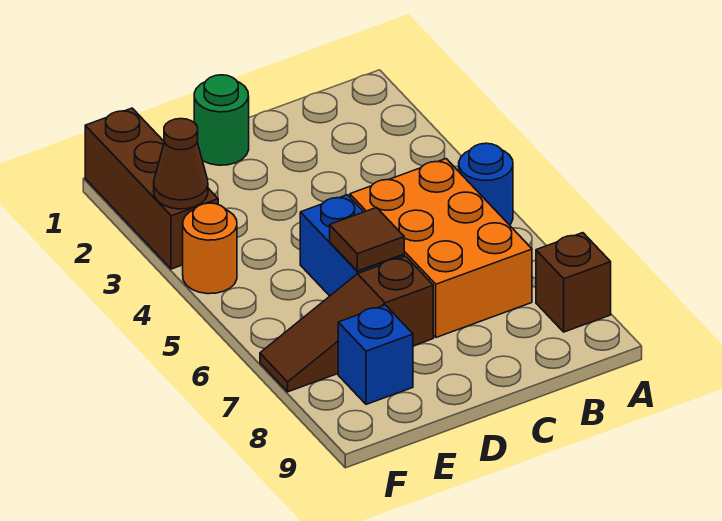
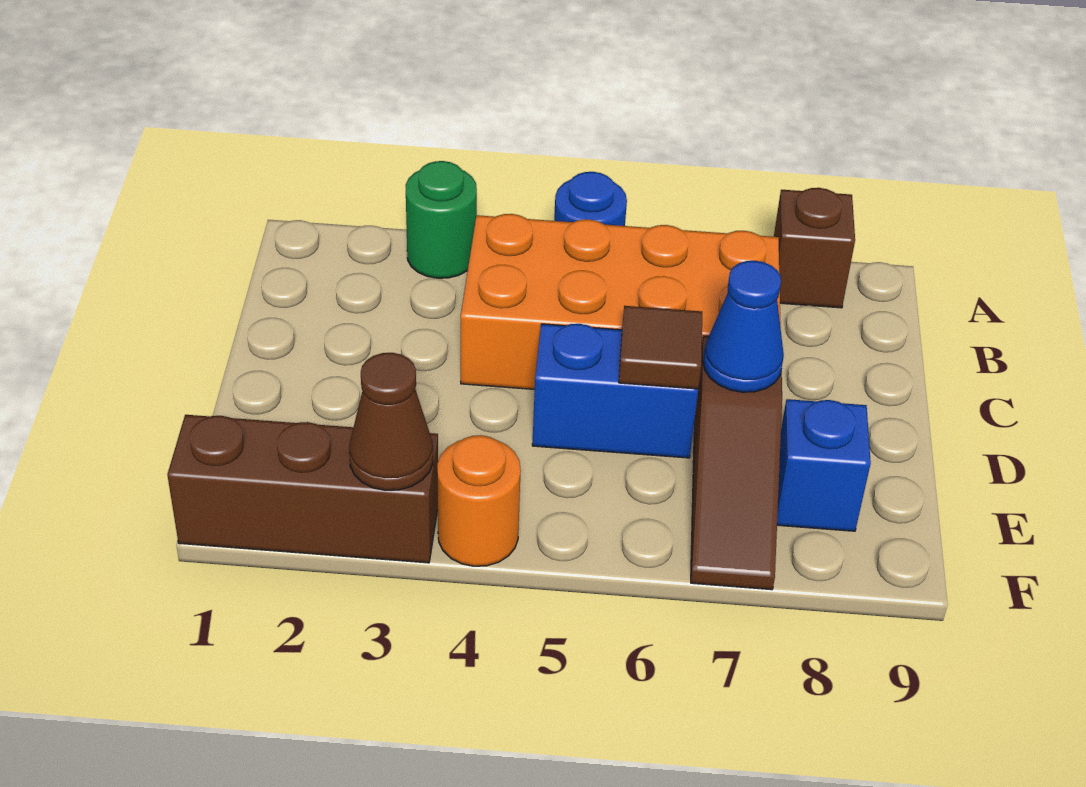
orange brick B5:C7 level 1 -> orange brick B4:C7 level 1
green round brick D1 level 1 -> green round brick A3 level 1
none -> blue cone D7 level 2

